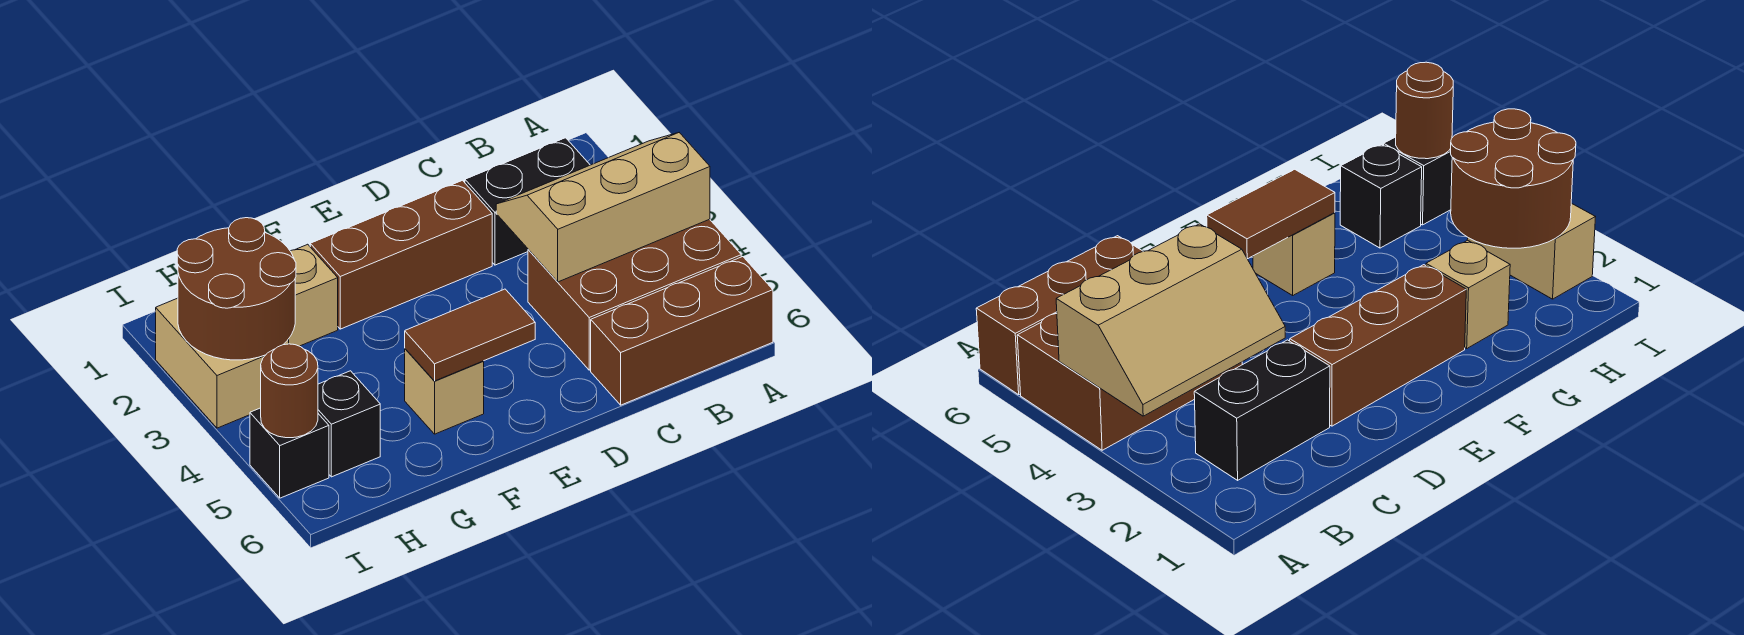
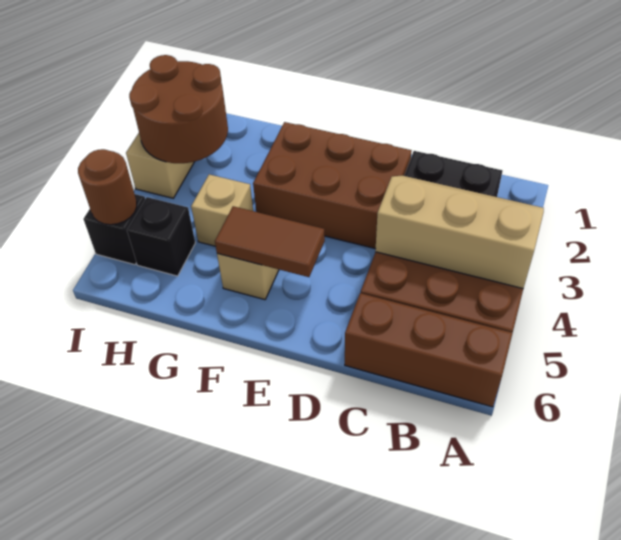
brown brick D2:F2 level 1 -> brown brick D2:F3 level 1
tan brick G2 level 1 -> tan brick G4 level 1

